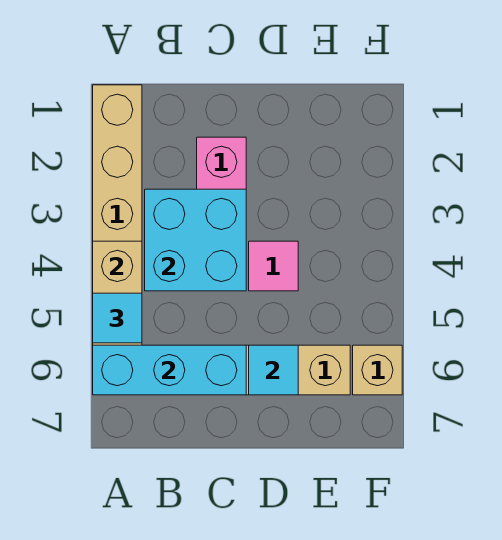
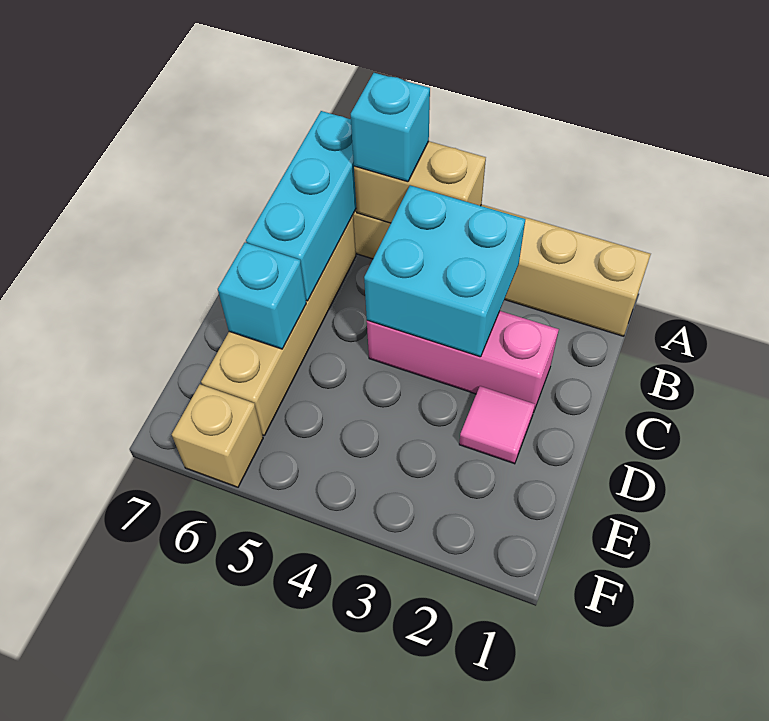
cyan tile A5 level 3 -> cyan brick A5 level 3
pink tile D4 level 1 -> pink tile D2 level 1
cyan tile D6 level 2 -> cyan brick D6 level 2

